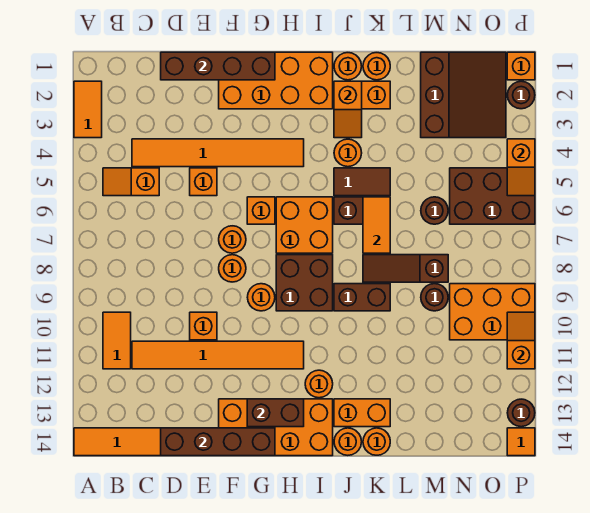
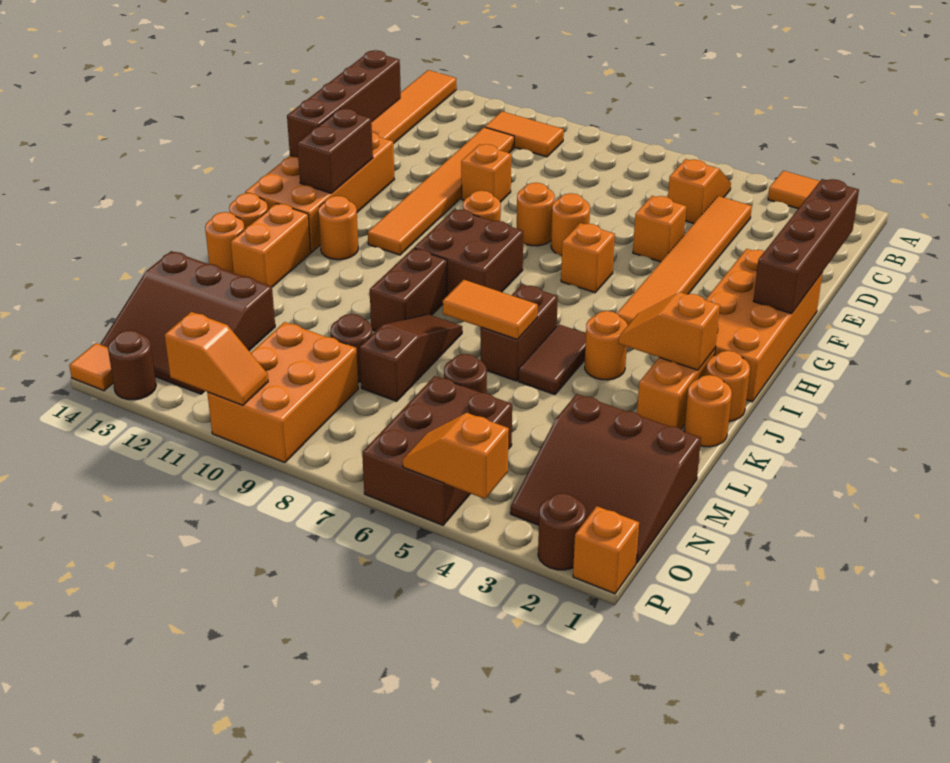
orange brick H6:I7 level 1 -> none
none -> brown slope M12:O14 level 1 top M

